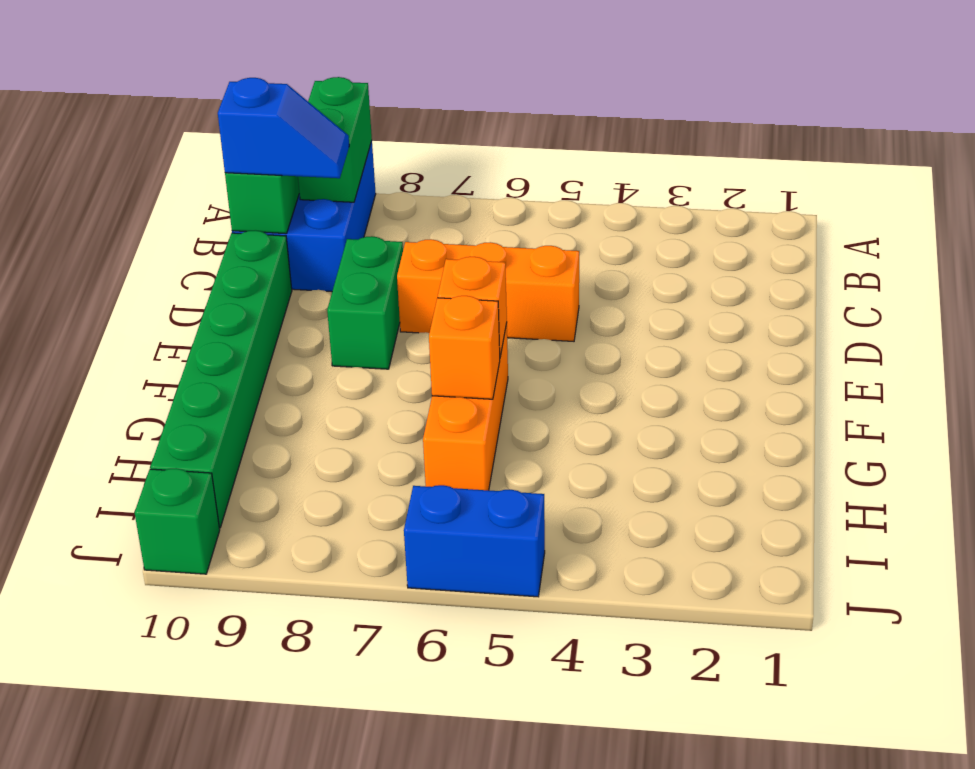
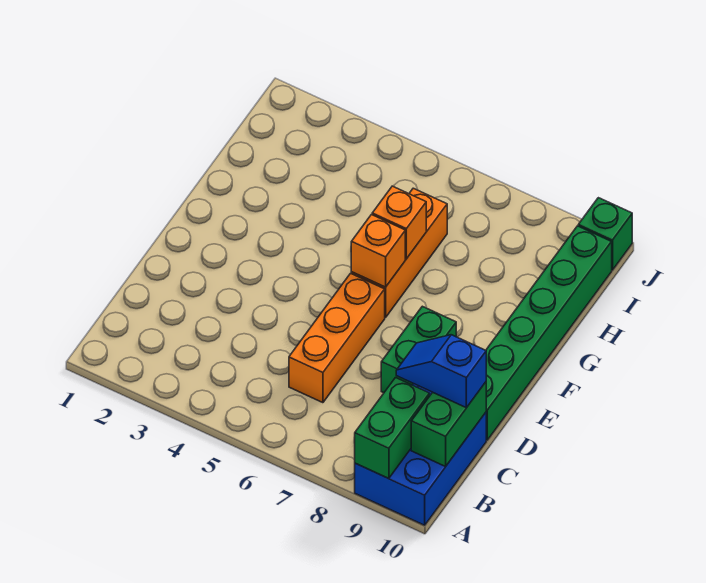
orange brick D5:D7 level 1 -> orange brick C6:E6 level 1
blue brick J5:J6 level 1 -> none

